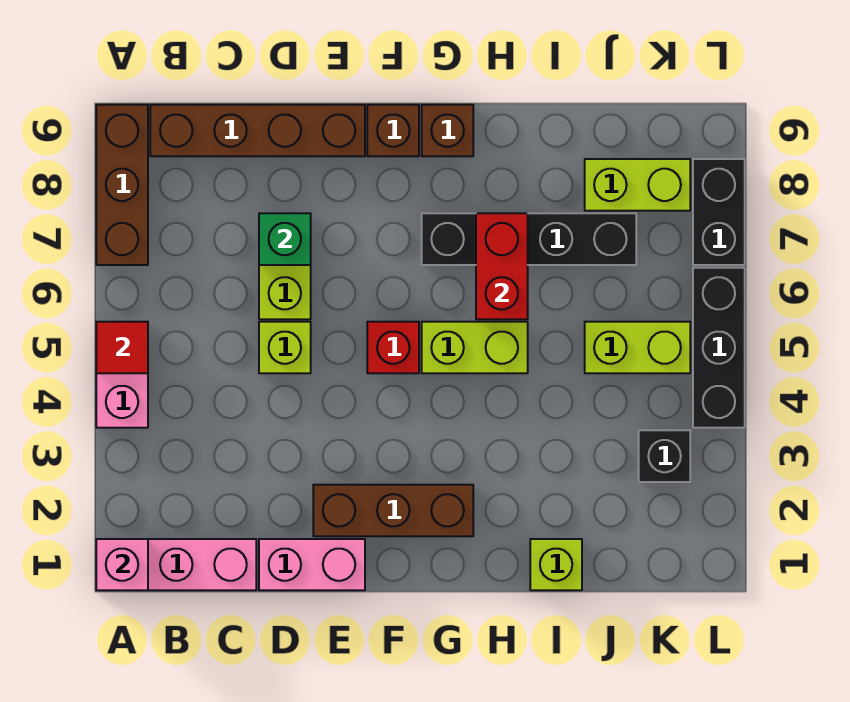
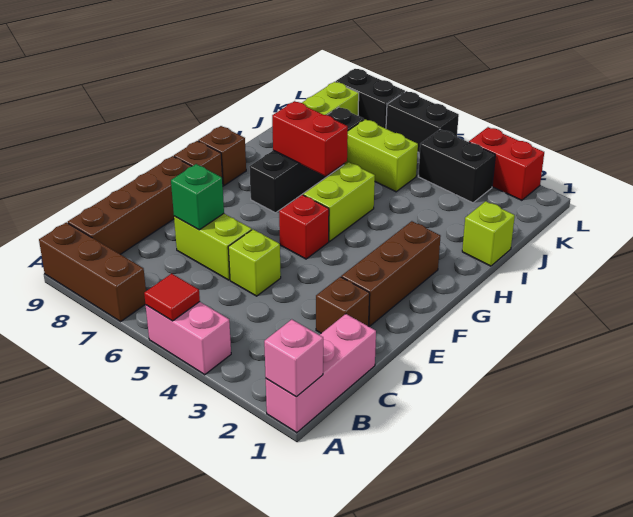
pink brick D1:E1 level 1 -> none
none -> brown brick D2 level 1
lime brick J5:K5 level 1 -> lime brick J5:J6 level 1
black brick K3 level 1 -> black brick K3:K4 level 1
none -> red brick L2:L3 level 1
black brick L4:L6 level 1 -> black brick L5:L6 level 1

